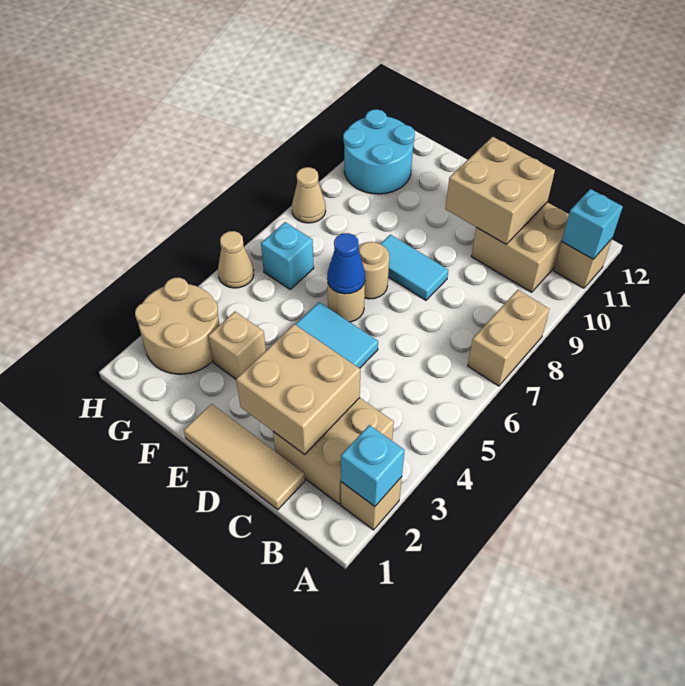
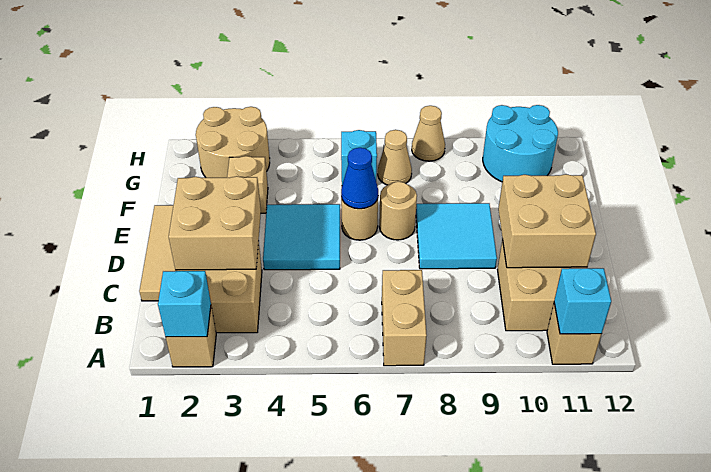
tan brick A7:A8 level 1 -> tan brick A7:B7 level 1
cyan tile D8:E8 level 1 -> cyan tile D8:E9 level 1
tan cone H5 level 1 -> tan cone G7 level 1

